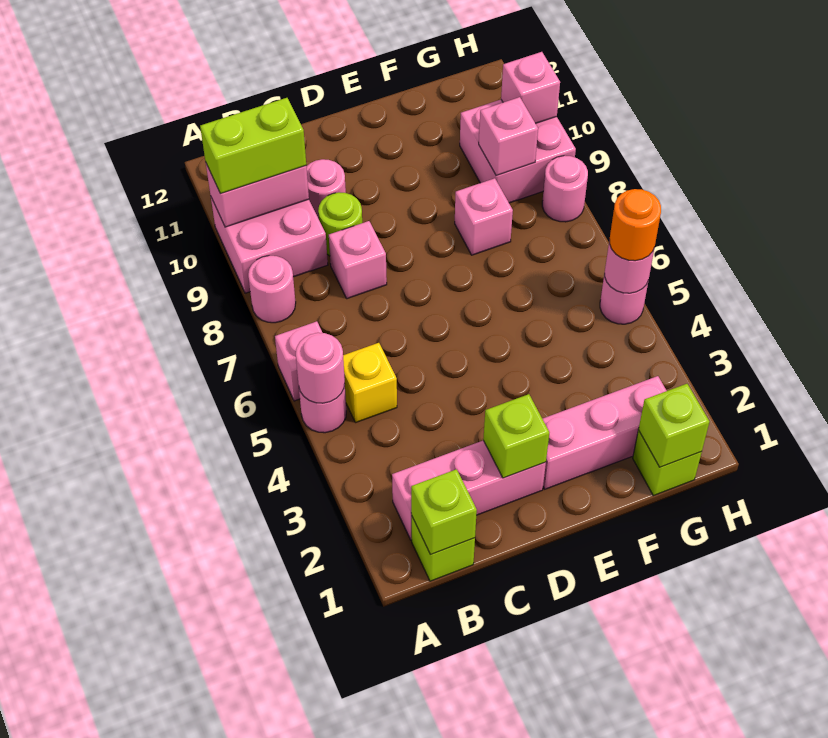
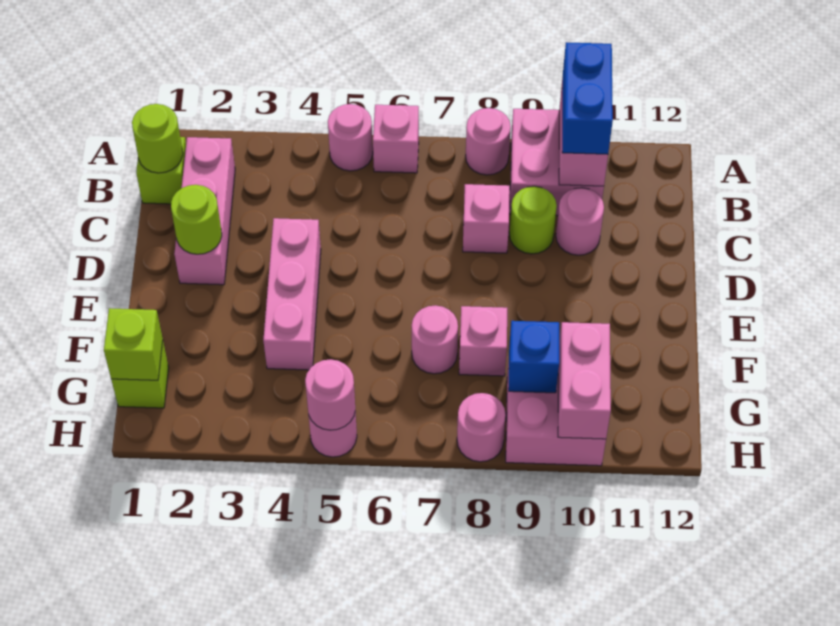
pink round brick A5 level 2 -> pink round brick F7 level 1
lime brick A10:B10 level 3 -> blue brick A10:B10 level 3
lime brick B1 level 2 -> lime round brick B1 level 2
yellow brick B5 level 1 -> none
lime brick D2 level 2 -> lime round brick D2 level 2
pink brick E2:G2 level 1 -> pink brick D4:F4 level 1
pink brick G9 level 2 -> blue brick G9 level 2
orange round brick H5 level 3 -> none
pink brick H10 level 2 -> pink brick G10:H10 level 2

